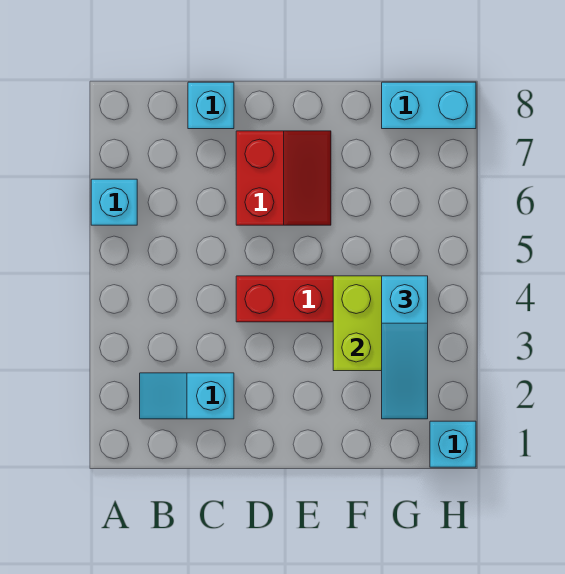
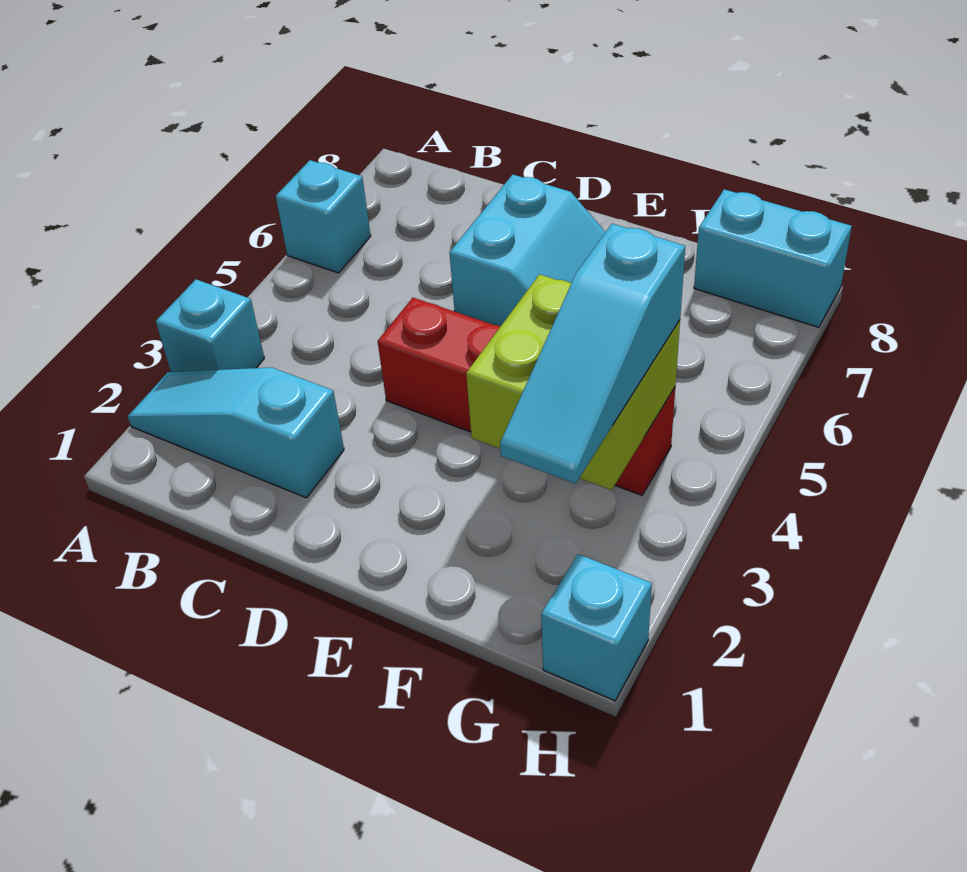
cyan slope B2:C2 level 1 top C -> cyan slope A2:C2 level 1 top C
cyan brick C8 level 1 -> cyan brick A3 level 1
red slope D6:E7 level 1 top D -> cyan slope D6:E7 level 1 top D

